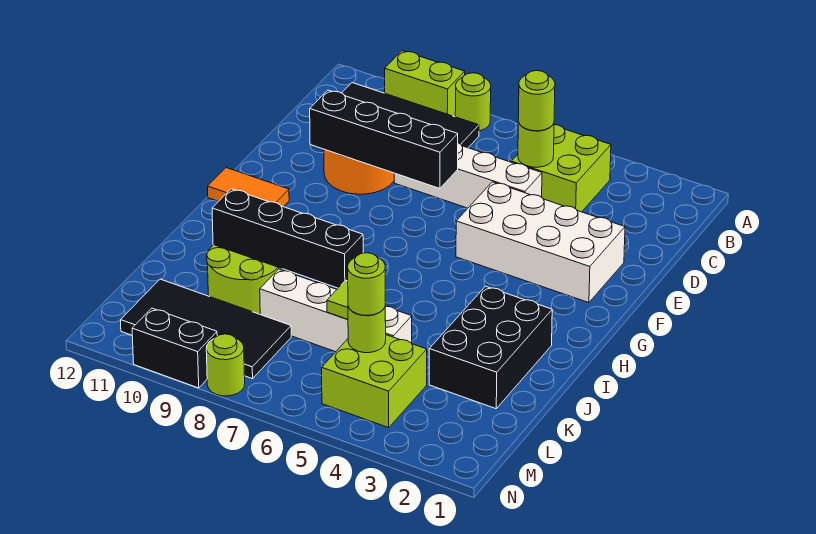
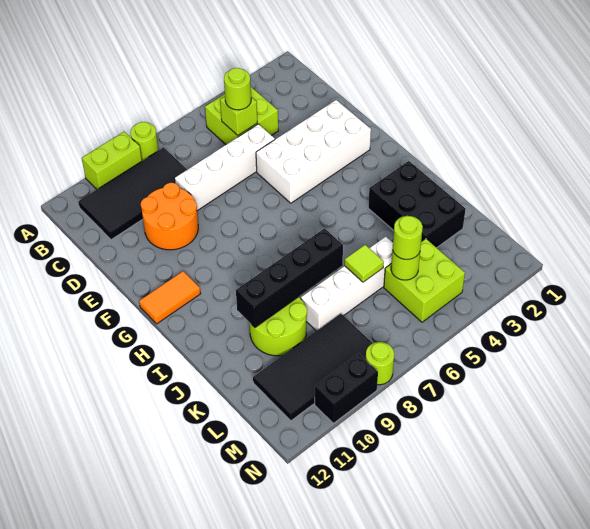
lime round brick C5 level 2 -> lime brick C5 level 2
black brick E7:E10 level 2 -> none

